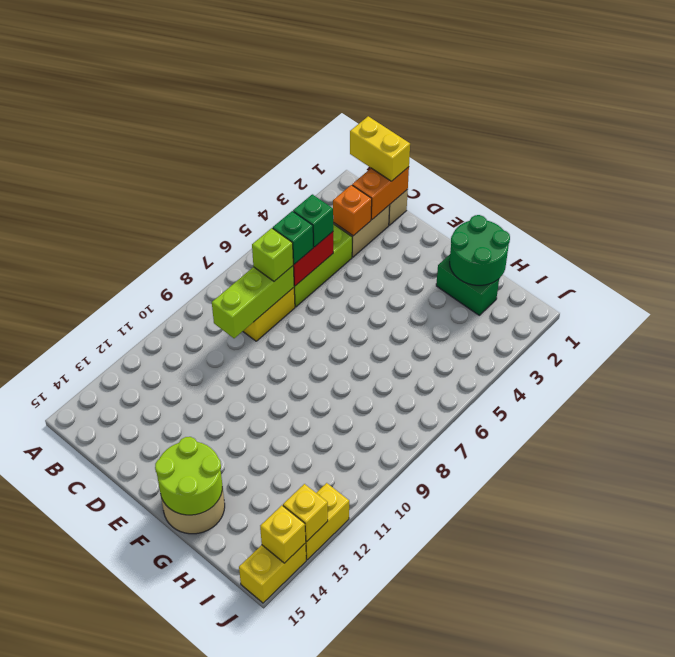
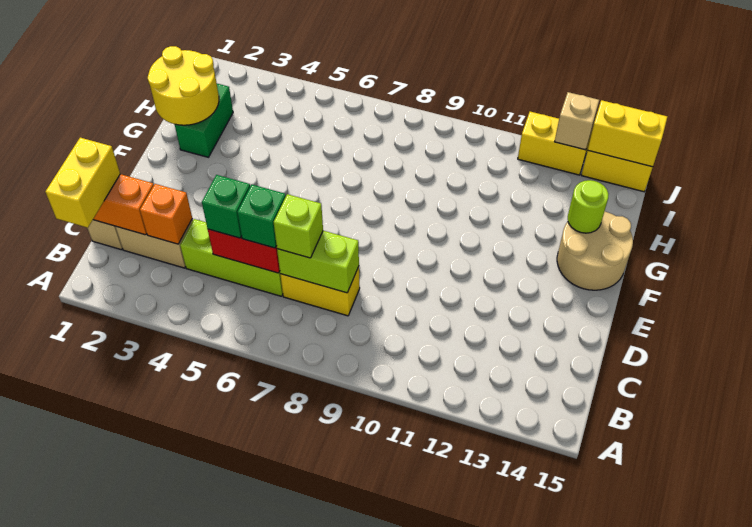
lime brick C7:C9 level 2 -> lime brick C7:C8 level 2
lime round brick F14:G15 level 2 -> lime round brick G14 level 2
green round brick G1:H2 level 2 -> yellow round brick G1:H2 level 2
yellow brick J13 level 2 -> tan brick J13 level 2
yellow brick J14 level 2 -> yellow brick J14:J15 level 2

